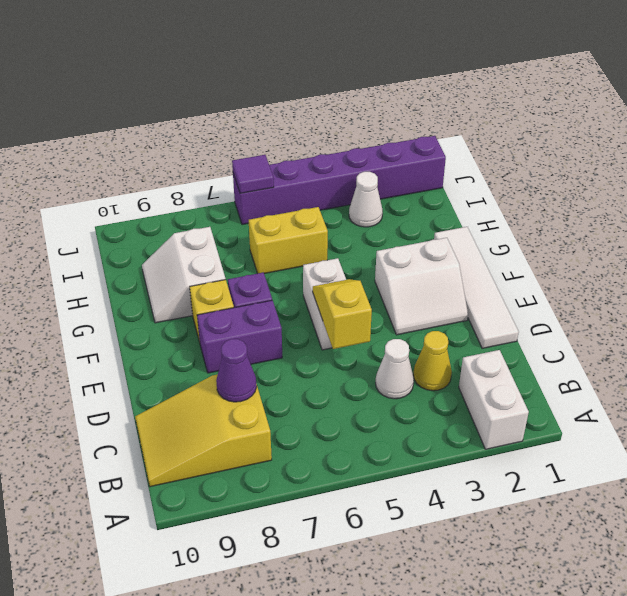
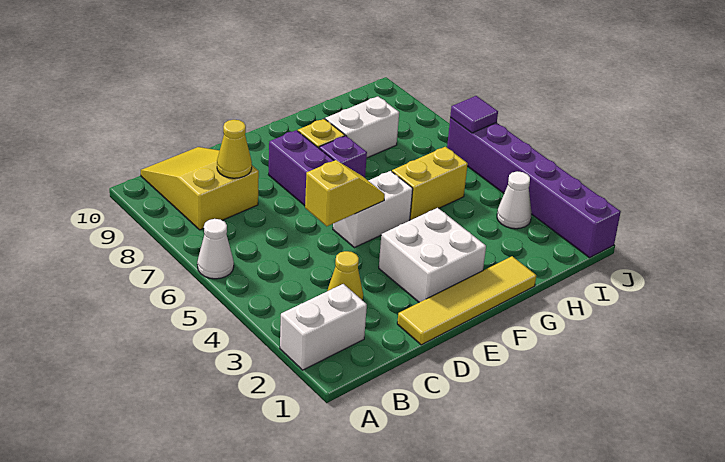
white cone C4 level 1 -> white cone A6 level 1
purple cone C8 level 2 -> yellow cone C8 level 2
white tile D1:G1 level 1 -> yellow tile D1:G1 level 1
white slope E2:F3 level 1 top F -> white brick E2:F3 level 1
yellow brick H5:H6 level 1 -> yellow brick G5:H5 level 1

